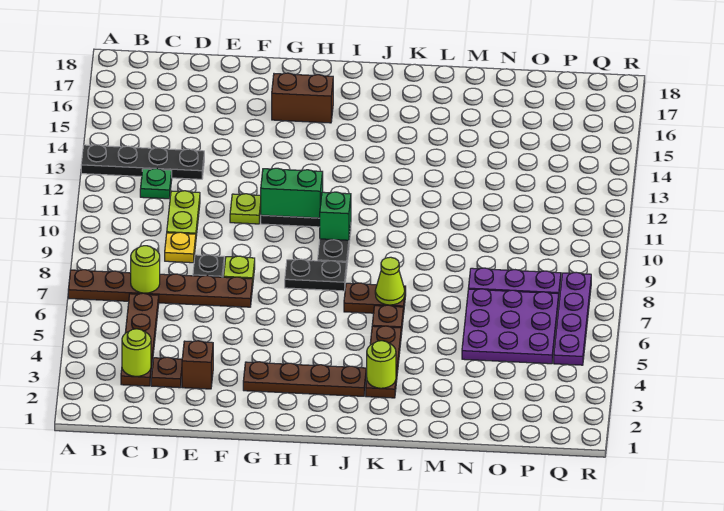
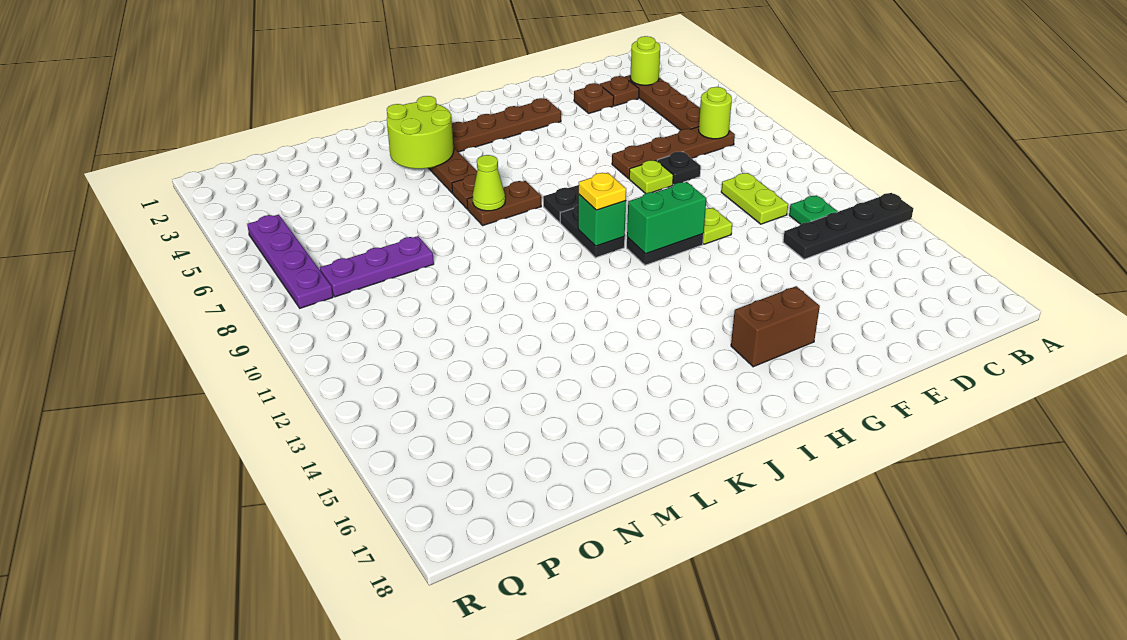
brown plate A7:F7 level 1 -> brown plate C7:F7 level 1
yellow plate D9 level 1 -> yellow plate I10 level 3
brown brick E3 level 1 -> brown plate E3 level 1
lime round brick K3 level 2 -> lime round brick K3:L4 level 2
purple plate N5:P7 level 1 -> none

